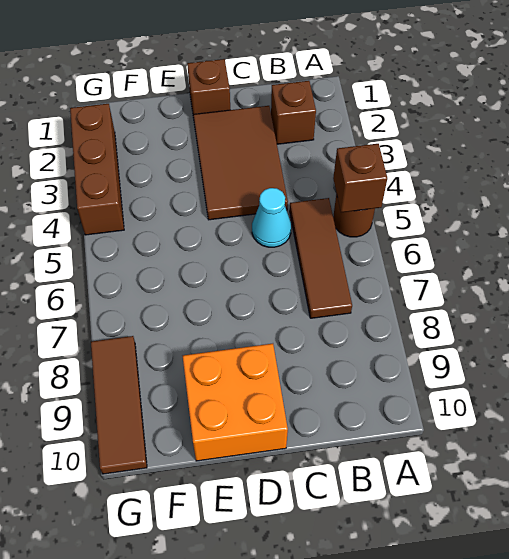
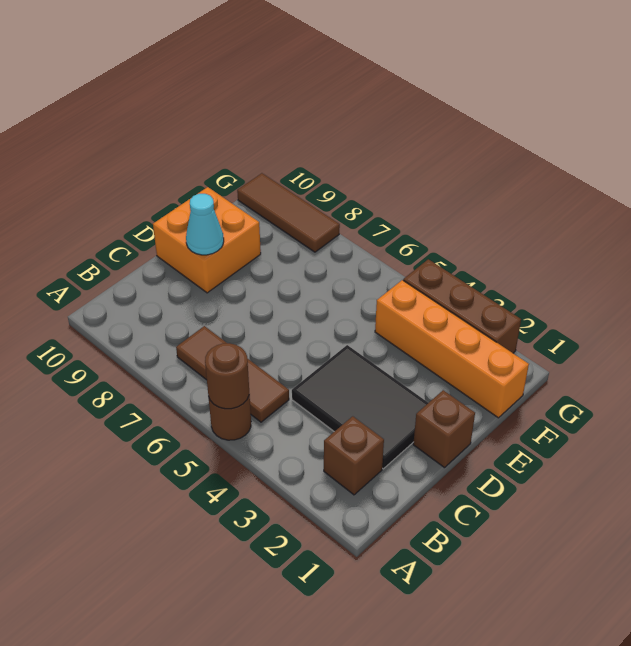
brown brick A5 level 2 -> brown round brick A5 level 2
brown tile C2:D4 level 1 -> black tile C2:D4 level 1
cyan cone C5 level 1 -> cyan cone D9 level 2
none -> orange brick F1:F4 level 1

